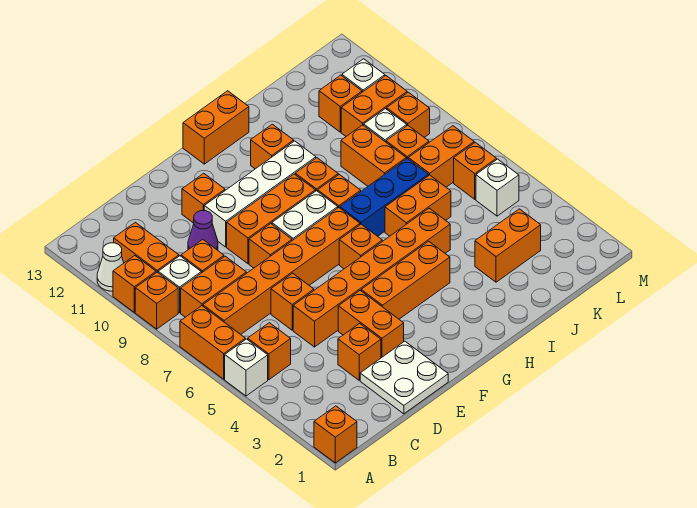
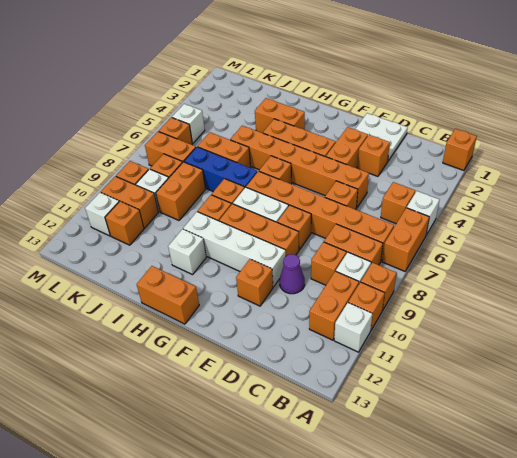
white cone A11 level 1 -> white brick A11 level 1
orange brick H11 level 1 -> white brick H11 level 1
orange brick J3:K3 level 1 -> orange brick H3:I3 level 1

